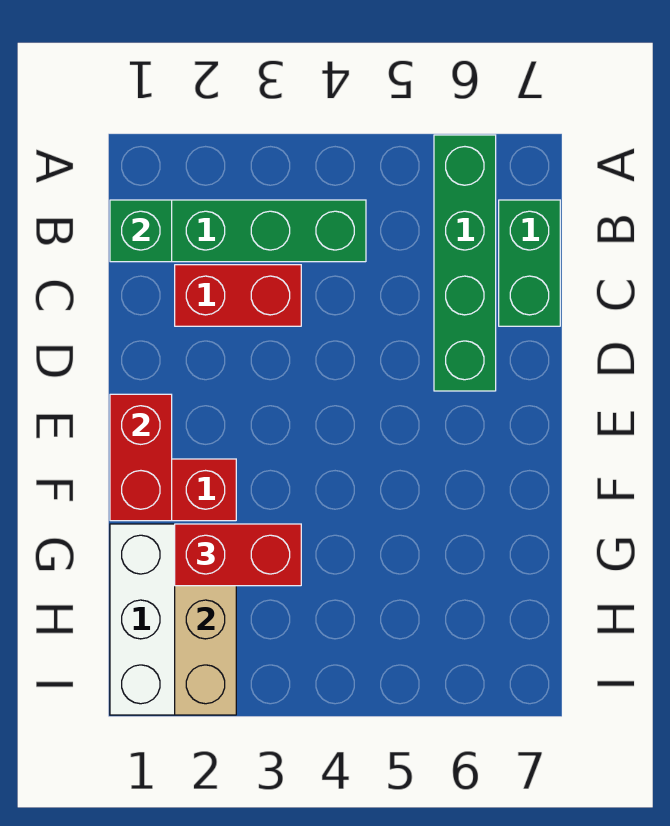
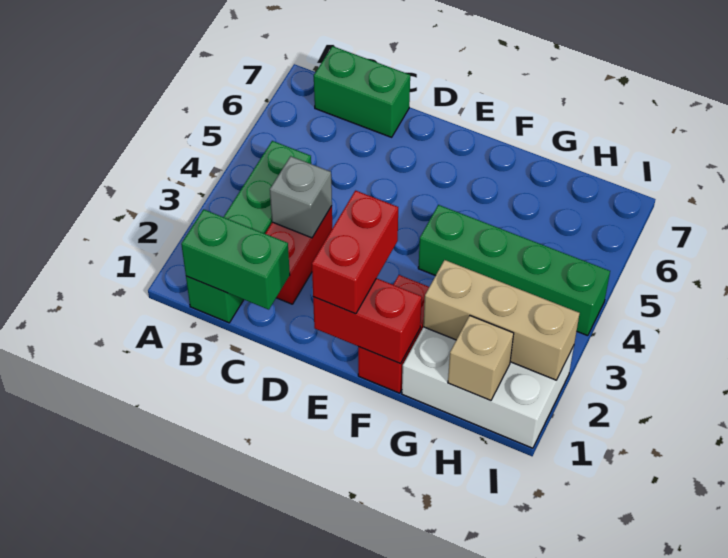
green brick A6:D6 level 1 -> green brick F4:I4 level 1
green brick B1 level 2 -> green brick B1:C1 level 2
none -> grey brick C3 level 2
red brick G2:G3 level 3 -> red brick E1:E2 level 3
none -> tan brick H1 level 2

